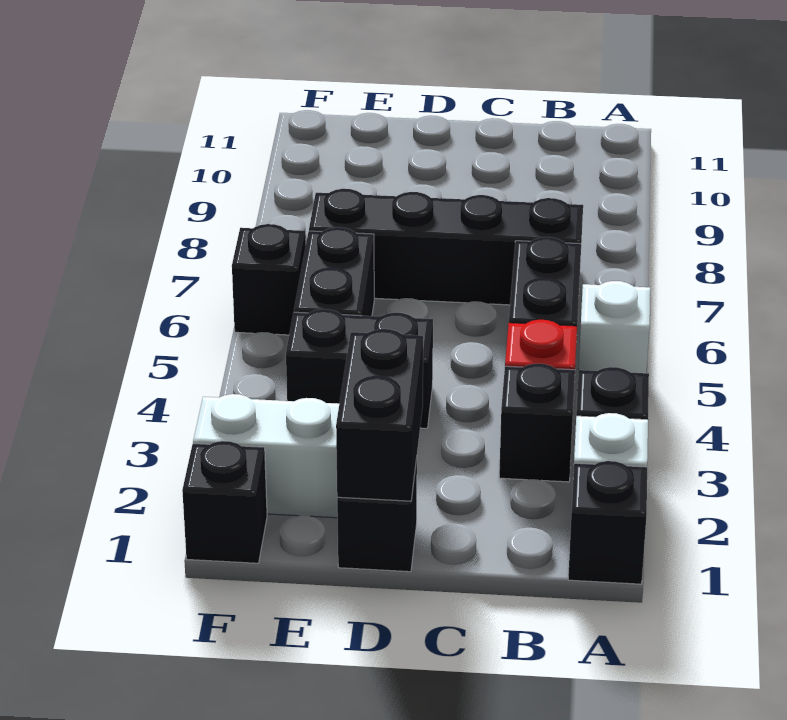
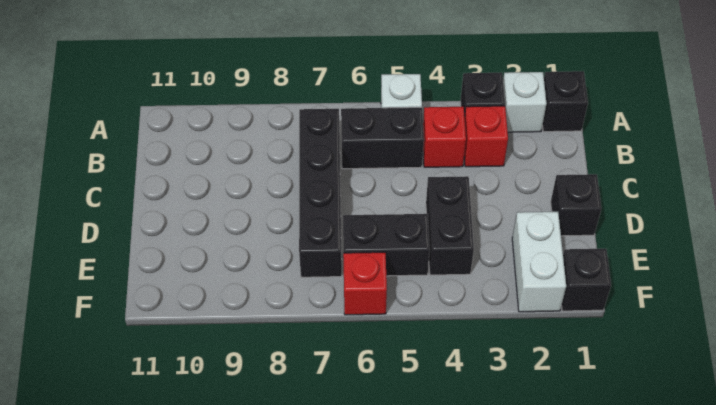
black brick B3 level 1 -> red brick B3 level 1
black brick D1:D2 level 2 -> none
black brick F6 level 1 -> red brick F6 level 1

